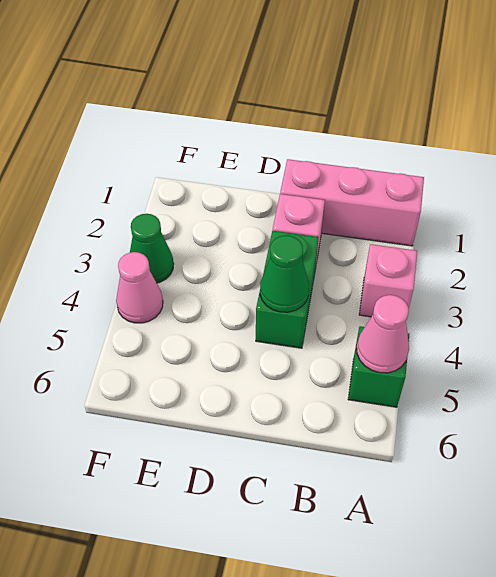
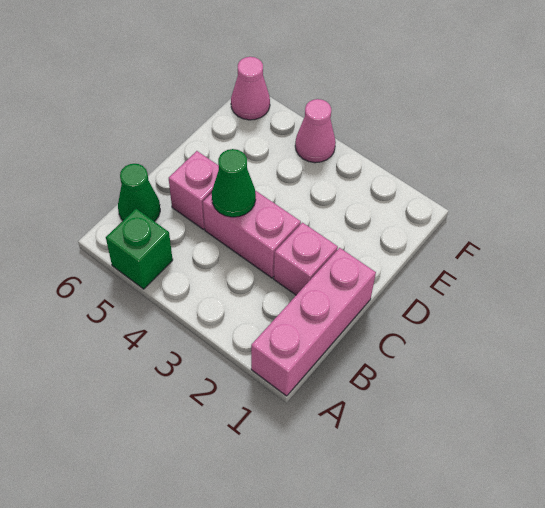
pink brick A3 level 1 -> pink brick C5 level 1
pink cone A5 level 2 -> pink cone F6 level 1
green brick C3:C4 level 1 -> pink brick C3:C4 level 1
green cone F3 level 1 -> green cone B6 level 1

